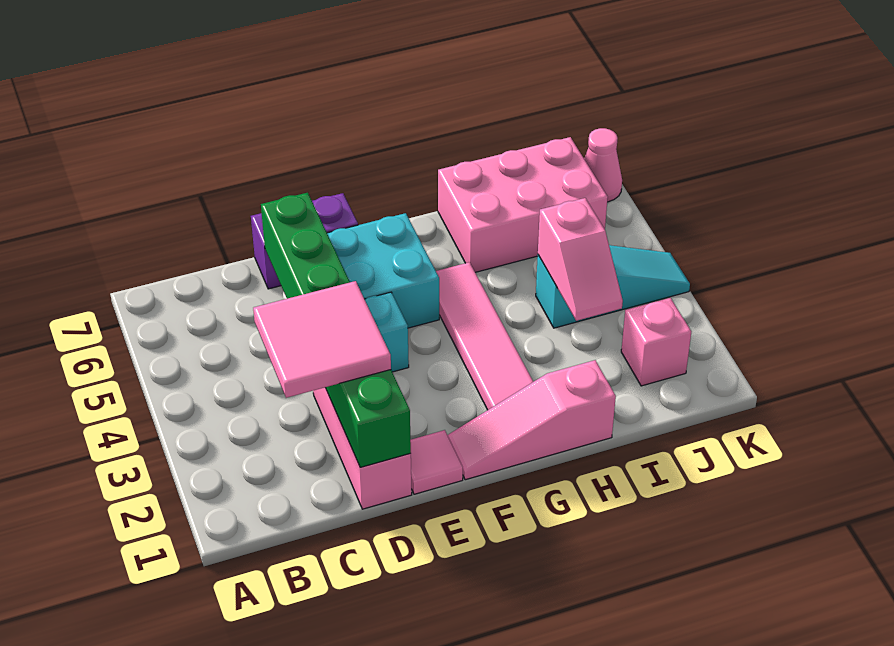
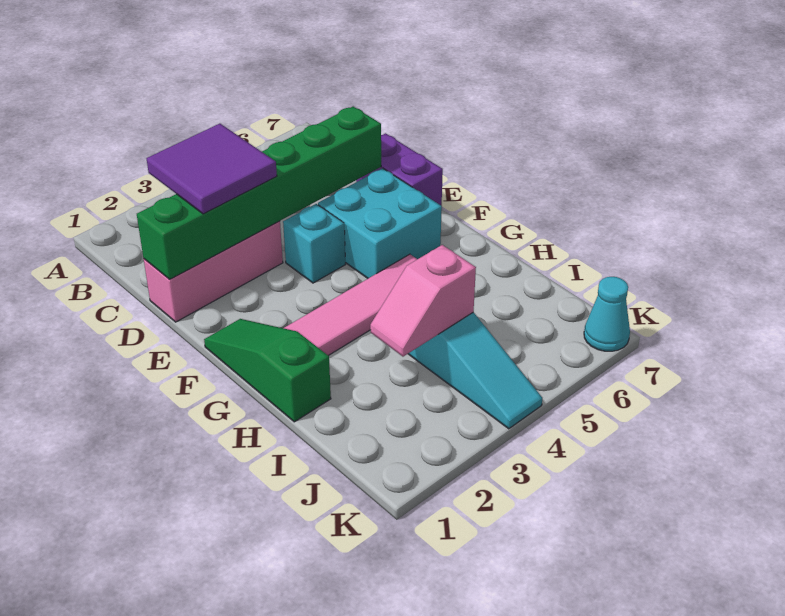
pink tile C2:D3 level 3 -> purple tile C2:D3 level 3
pink tile E1 level 1 -> none
pink slope F1:H1 level 1 top H -> green slope F1:H1 level 1 top H
pink brick H6:J7 level 1 -> none
pink brick J2 level 1 -> none
pink cone K7 level 1 -> cyan cone K7 level 1

